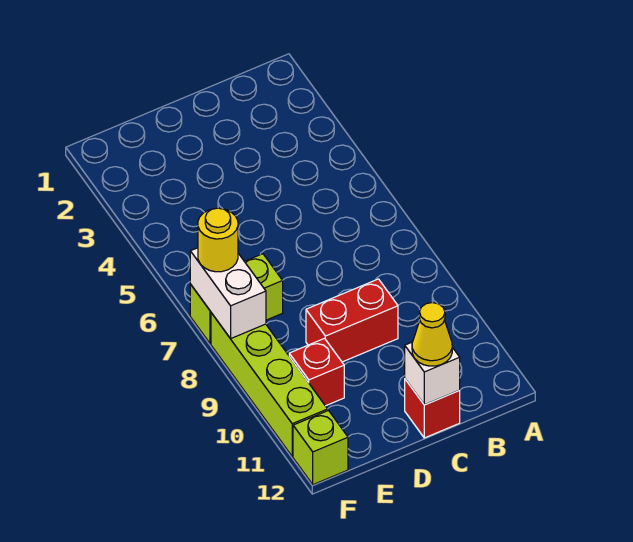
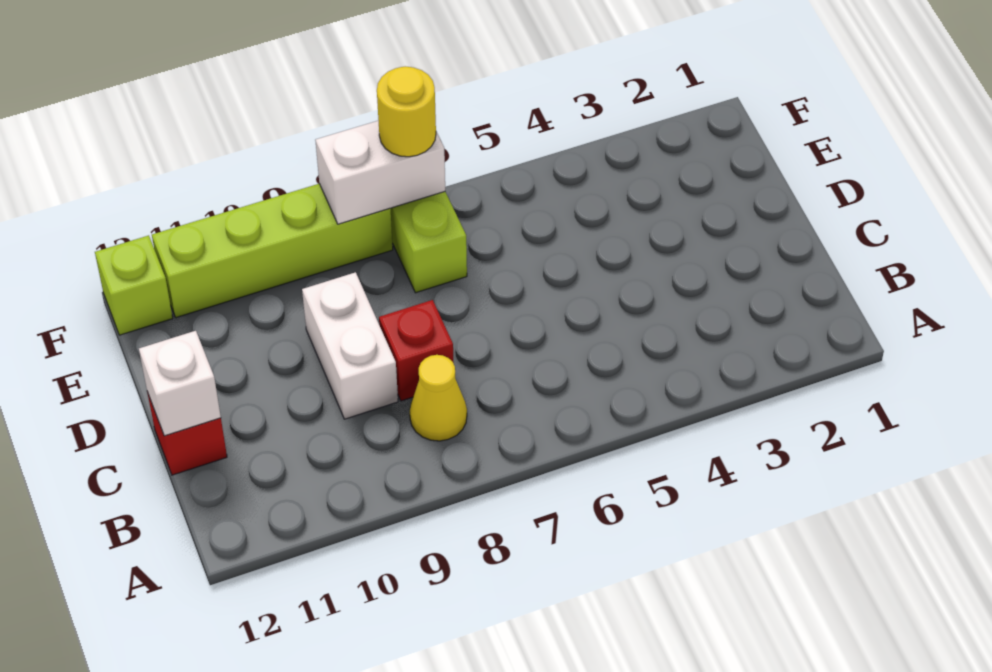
red brick C9:D9 level 1 -> white brick C9:D9 level 1
yellow cone C12 level 3 -> yellow cone B8 level 1
red brick E10 level 1 -> red brick C8 level 1

